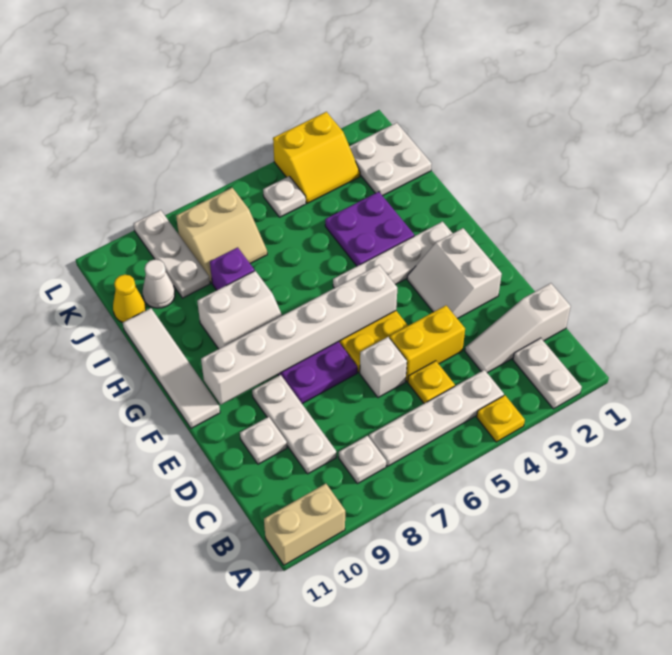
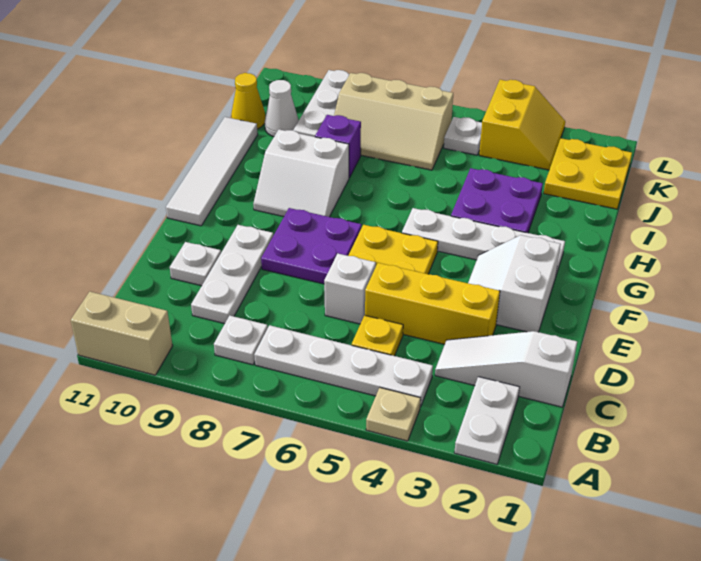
yellow plate A4 level 1 -> tan plate A4 level 1
yellow brick D4:D5 level 1 -> yellow brick D3:D5 level 1
white brick F5:F10 level 2 -> none
white plate J1:K2 level 1 -> yellow plate J1:K2 level 1
tan slope J7:K8 level 1 top K -> tan slope J6:K8 level 1 top K
yellow slope K3:L4 level 1 top L -> yellow slope K3:L4 level 1 top 4

